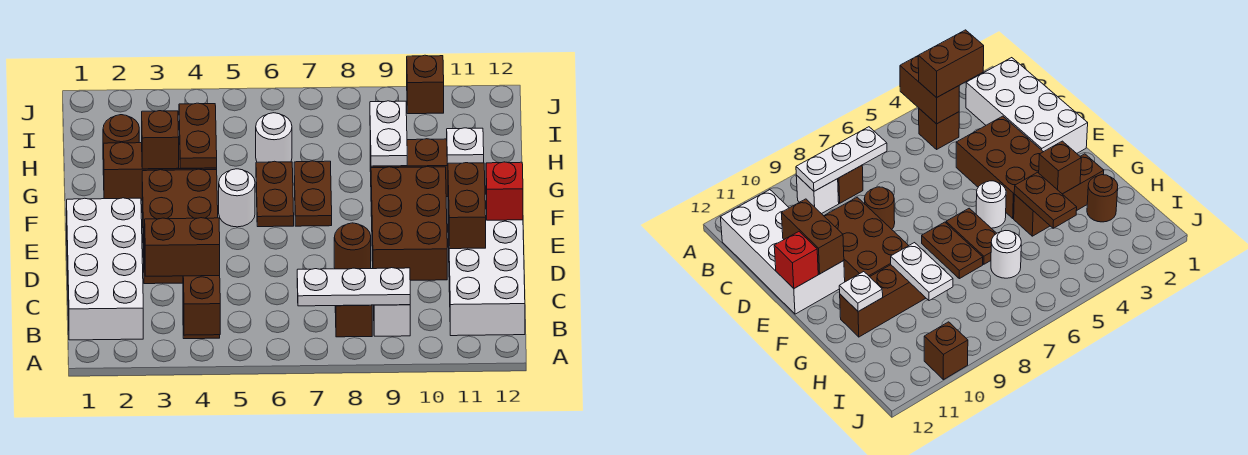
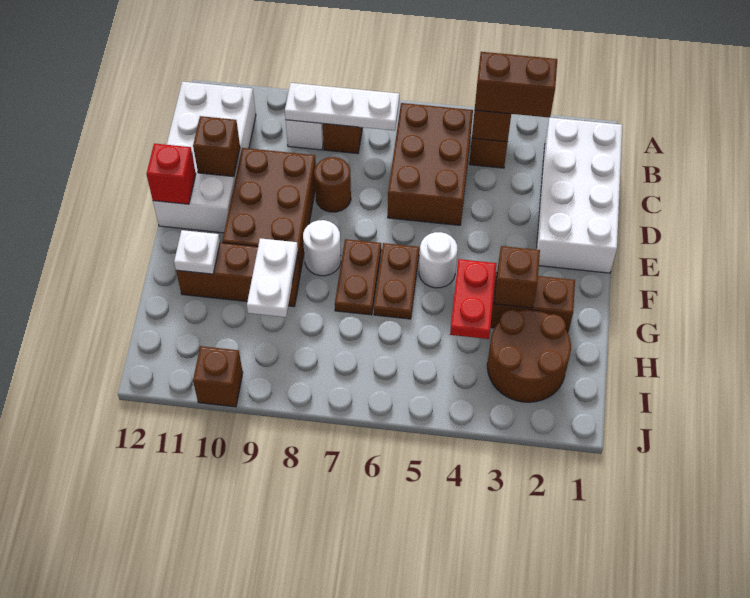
brown brick D3:F4 level 1 -> brown brick B5:D6 level 1
brown brick D11:E11 level 2 -> brown brick D11 level 2
brown plate G4:H4 level 2 -> red plate G4:H4 level 2
brown round brick H2 level 1 -> brown round brick H2:I3 level 1
white round brick H6 level 1 -> white round brick F8 level 1

